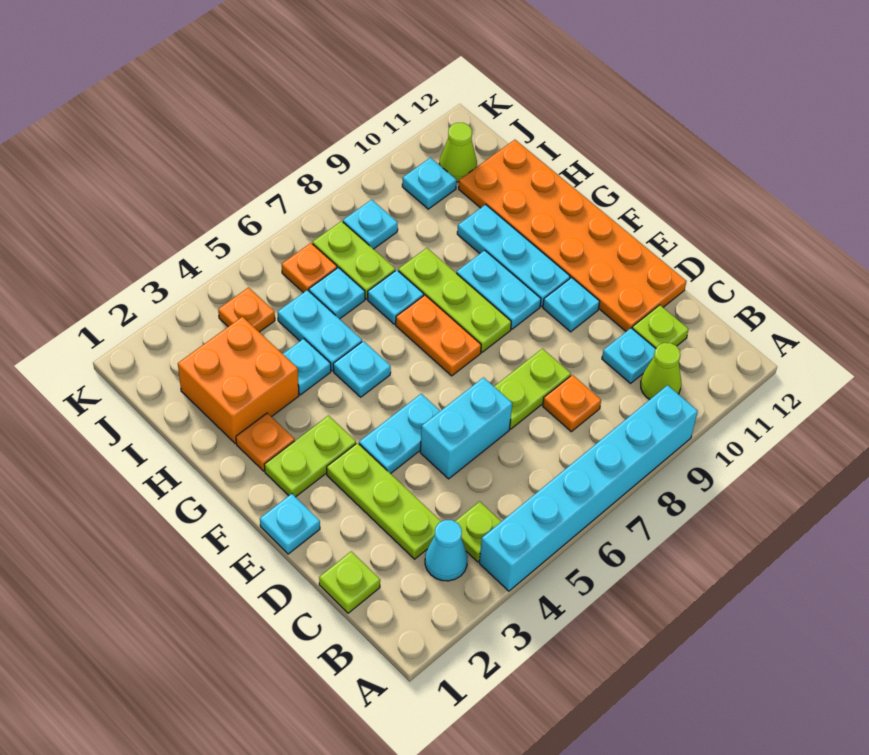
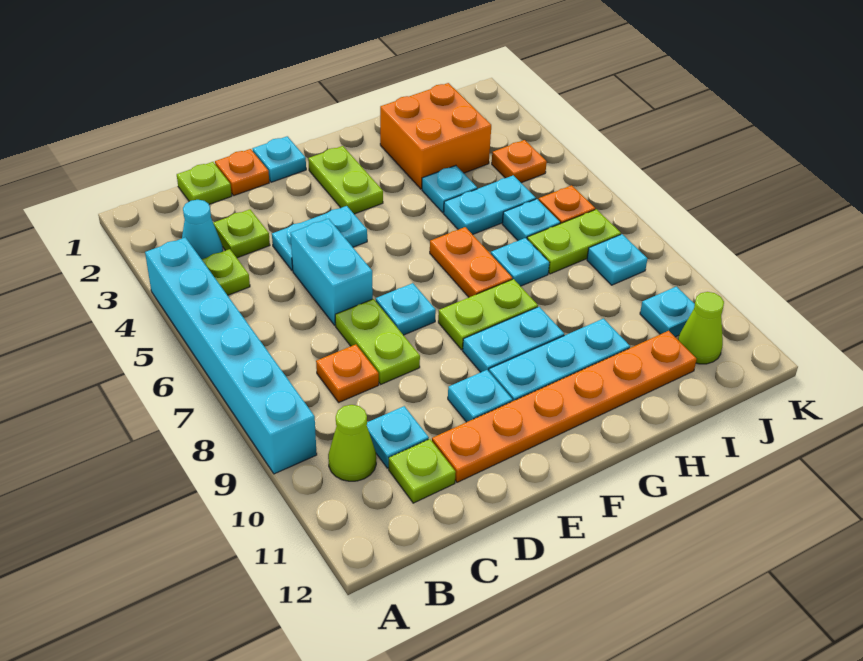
lime plate C3:E3 level 1 -> lime plate C3 level 1
orange plate D11:I12 level 1 -> orange plate D11:I11 level 1
cyan plate E4:E5 level 1 -> cyan plate D4:E4 level 1
orange plate F7:G7 level 1 -> orange plate G6:G7 level 1
lime plate F8:H8 level 1 -> lime plate F8:G8 level 1
orange plate G2 level 1 -> orange plate D1 level 1
cyan plate G5 level 1 -> cyan plate E7 level 1

